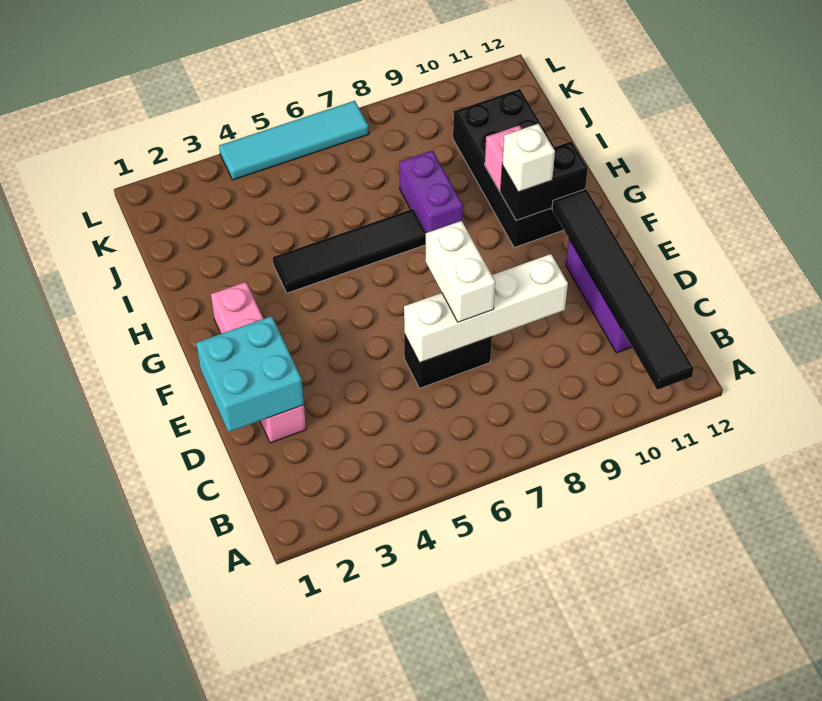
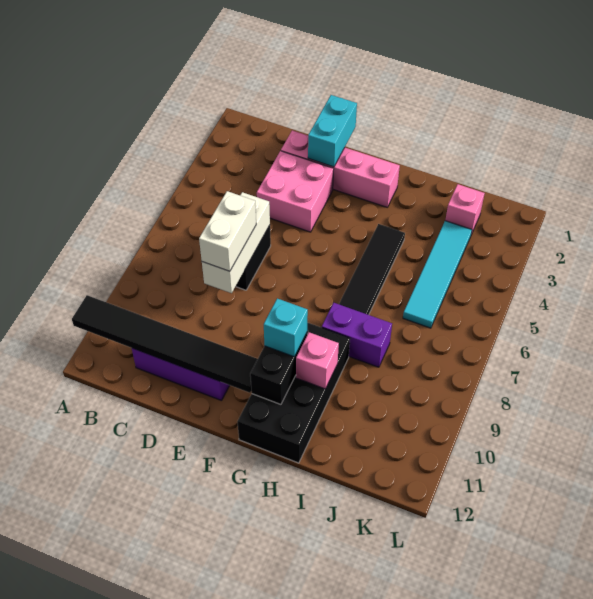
cyan brick D1:E2 level 2 -> cyan brick E1:E2 level 2
none -> pink brick D3:E4 level 1
white brick D6:D9 level 2 -> white brick D6:D8 level 2
white brick D7:E7 level 3 -> white brick D7:D8 level 3
black brick G10:J11 level 1 -> black brick G9:H12 level 1
white brick G10 level 3 -> cyan brick G10 level 3
none -> pink brick J2 level 1
cyan tile L4:L7 level 1 -> cyan tile J3:J6 level 1

